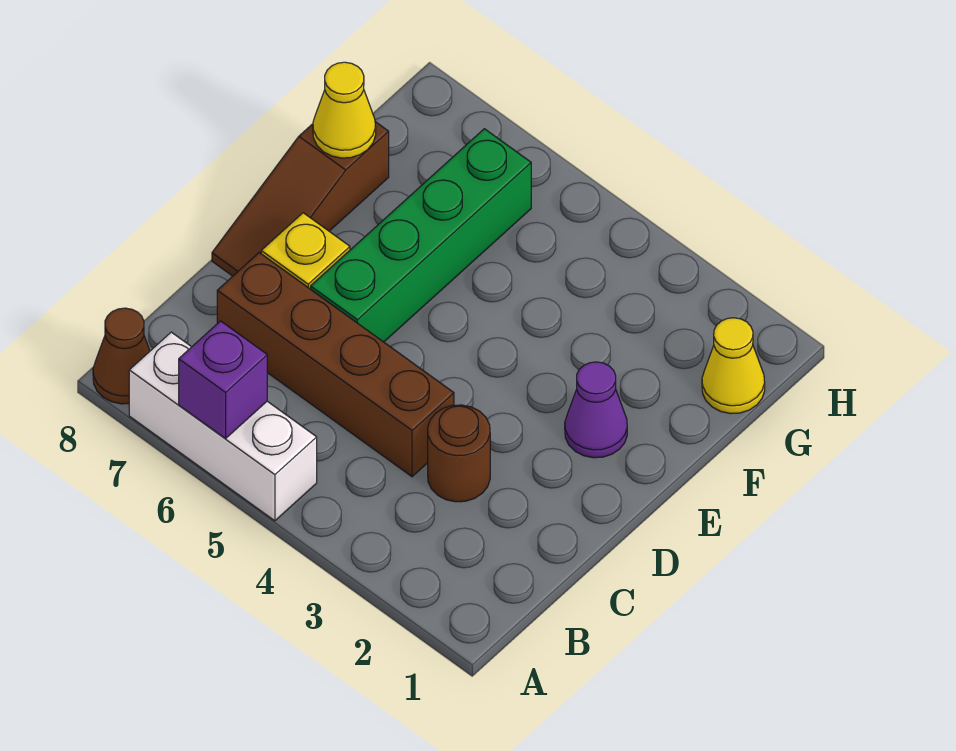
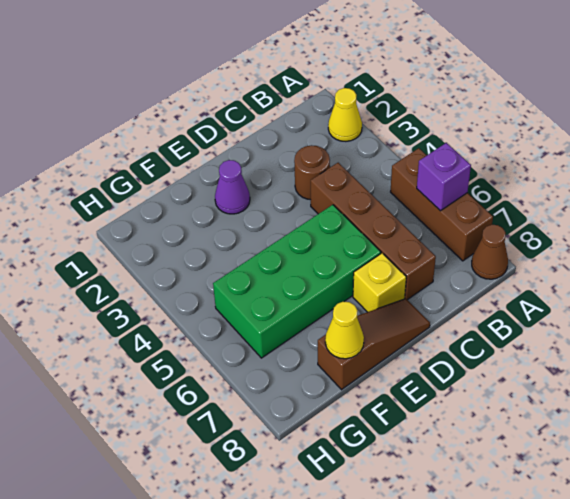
white brick A5:A7 level 1 -> brown brick A5:A7 level 1
green brick D6:G6 level 1 -> green brick D5:G6 level 1
yellow cone G1 level 1 -> yellow cone A2 level 1

